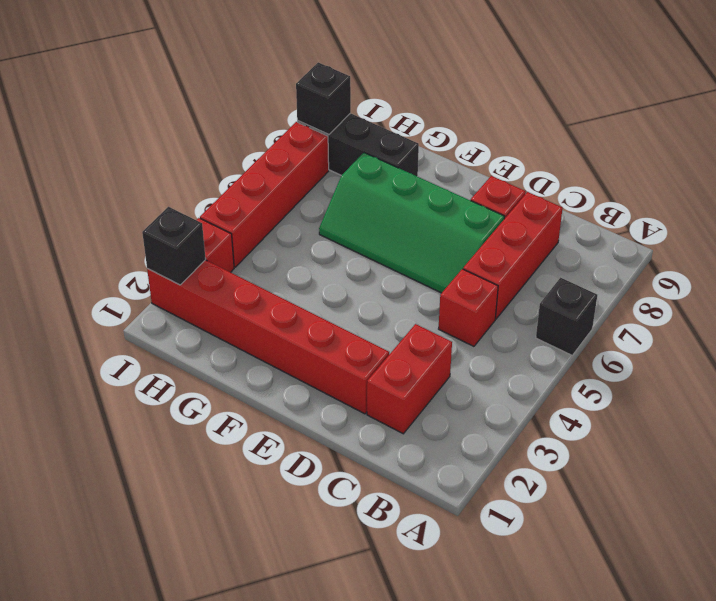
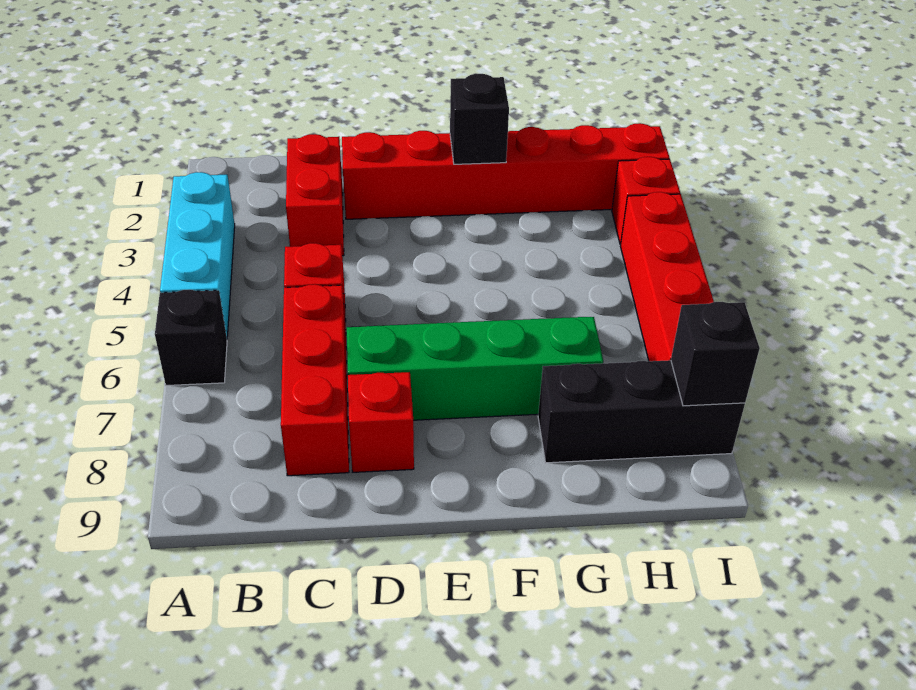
none -> cyan brick A3:A5 level 1
black brick I2 level 2 -> black brick F2 level 2

